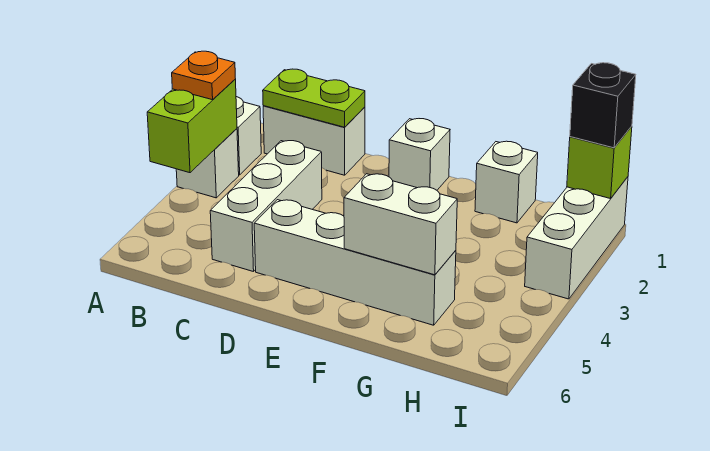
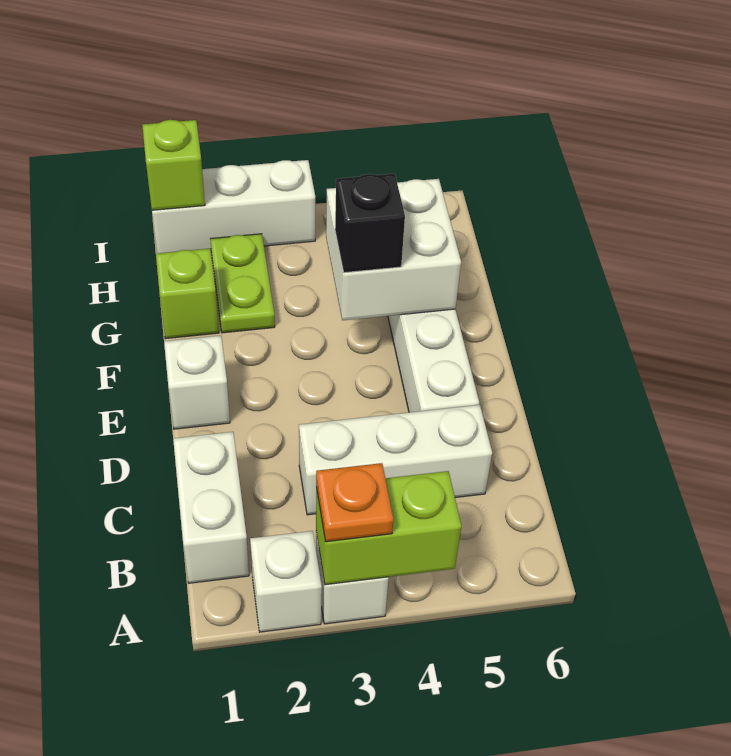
lime plate B1:C1 level 2 -> lime plate G2:H2 level 1
white brick F5:G5 level 2 -> white brick F4:G5 level 2
white brick G1 level 1 -> lime brick G1 level 1
black brick I1 level 3 -> black brick F4 level 3

